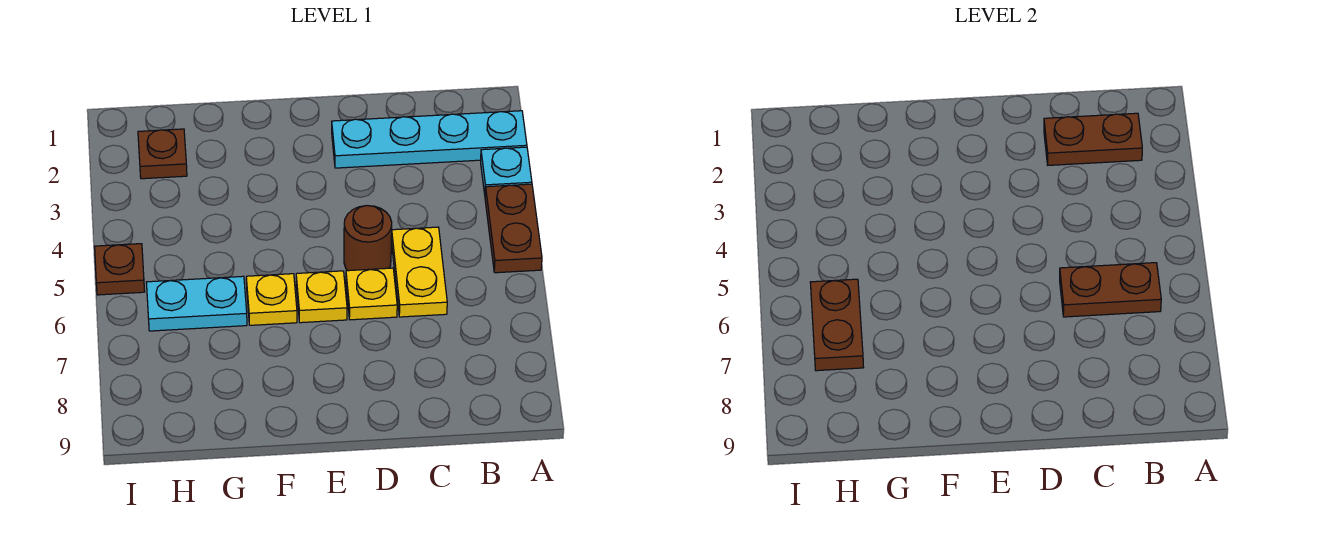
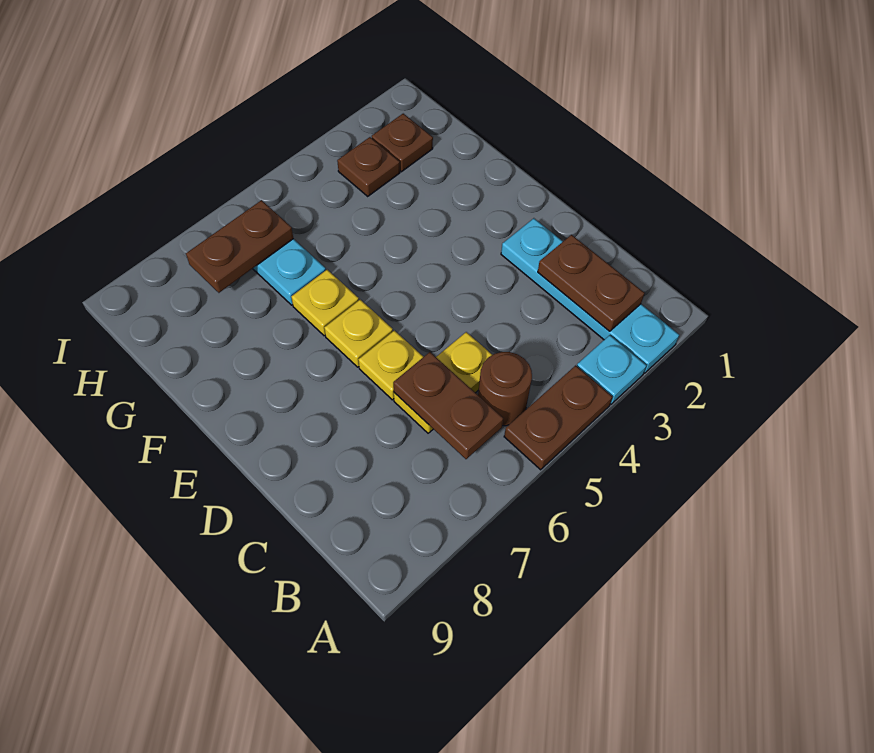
brown round brick D5 level 1 -> brown round brick B5 level 1
brown plate I5 level 1 -> brown plate H3 level 1

